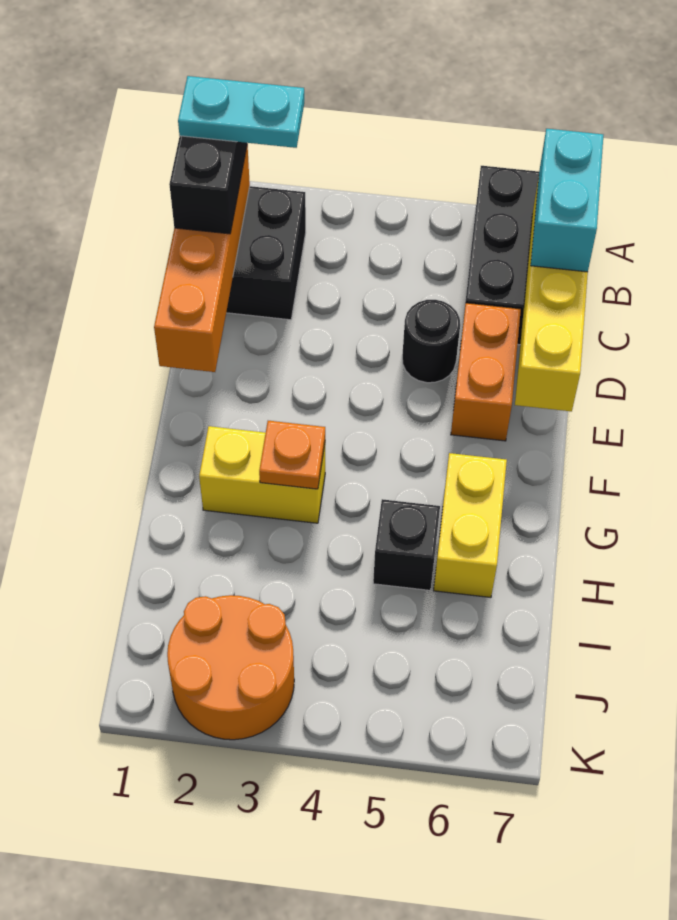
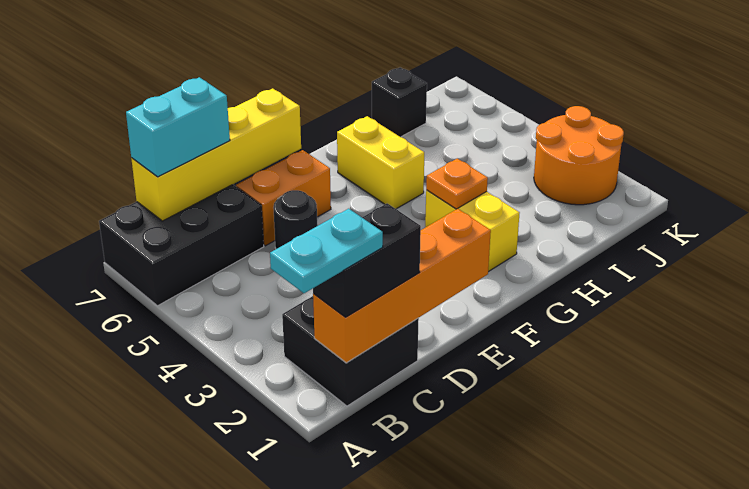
cyan plate B1:B2 level 4 -> cyan plate A1:B1 level 4
yellow brick G6:H6 level 1 -> yellow brick G5:G6 level 1
black brick H5 level 1 -> black brick I7 level 1

